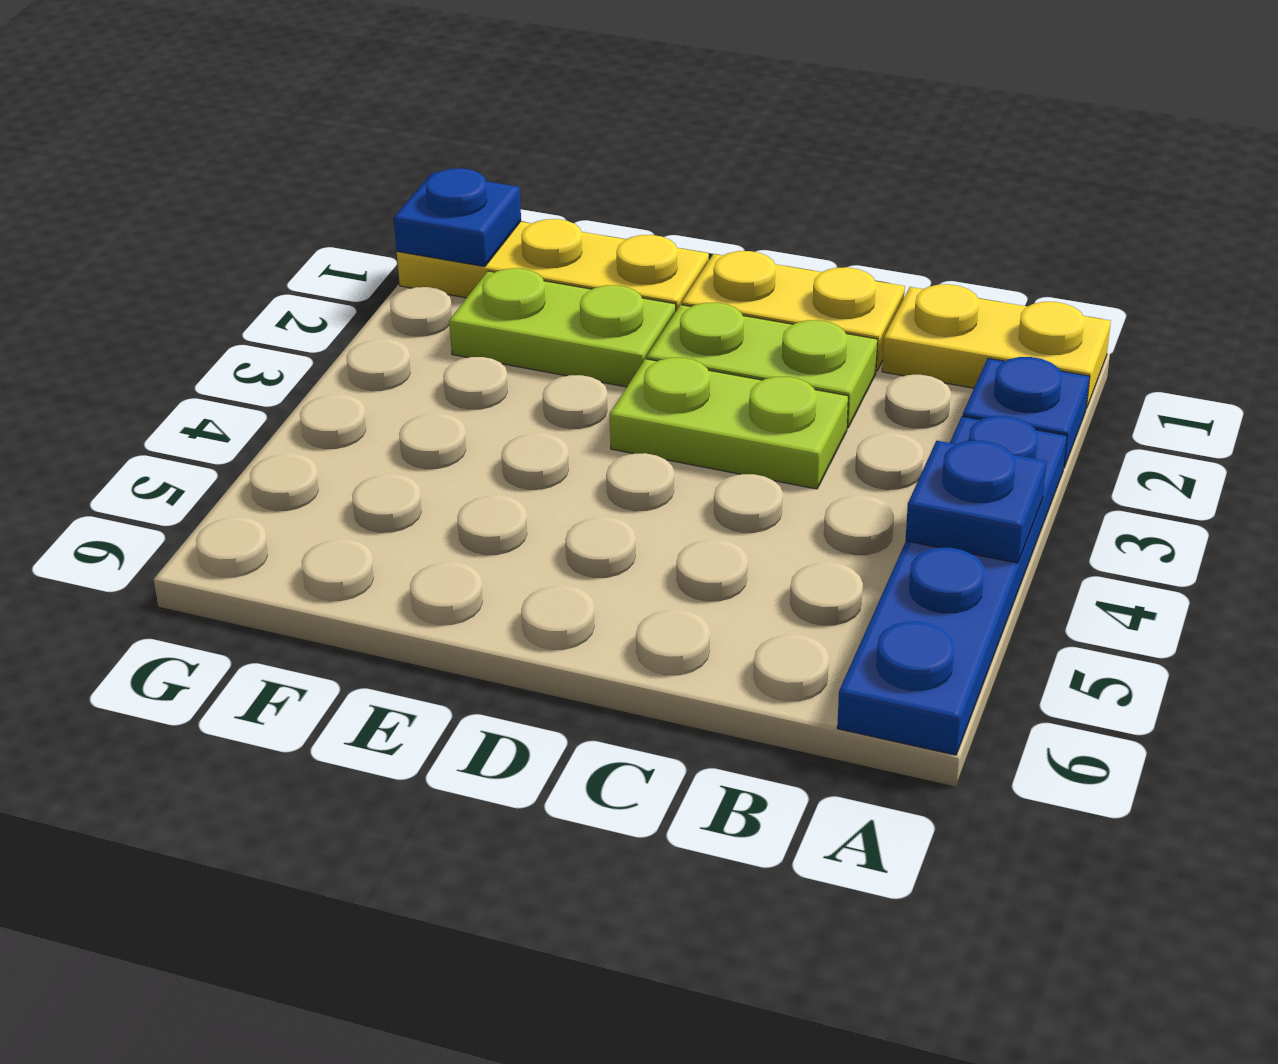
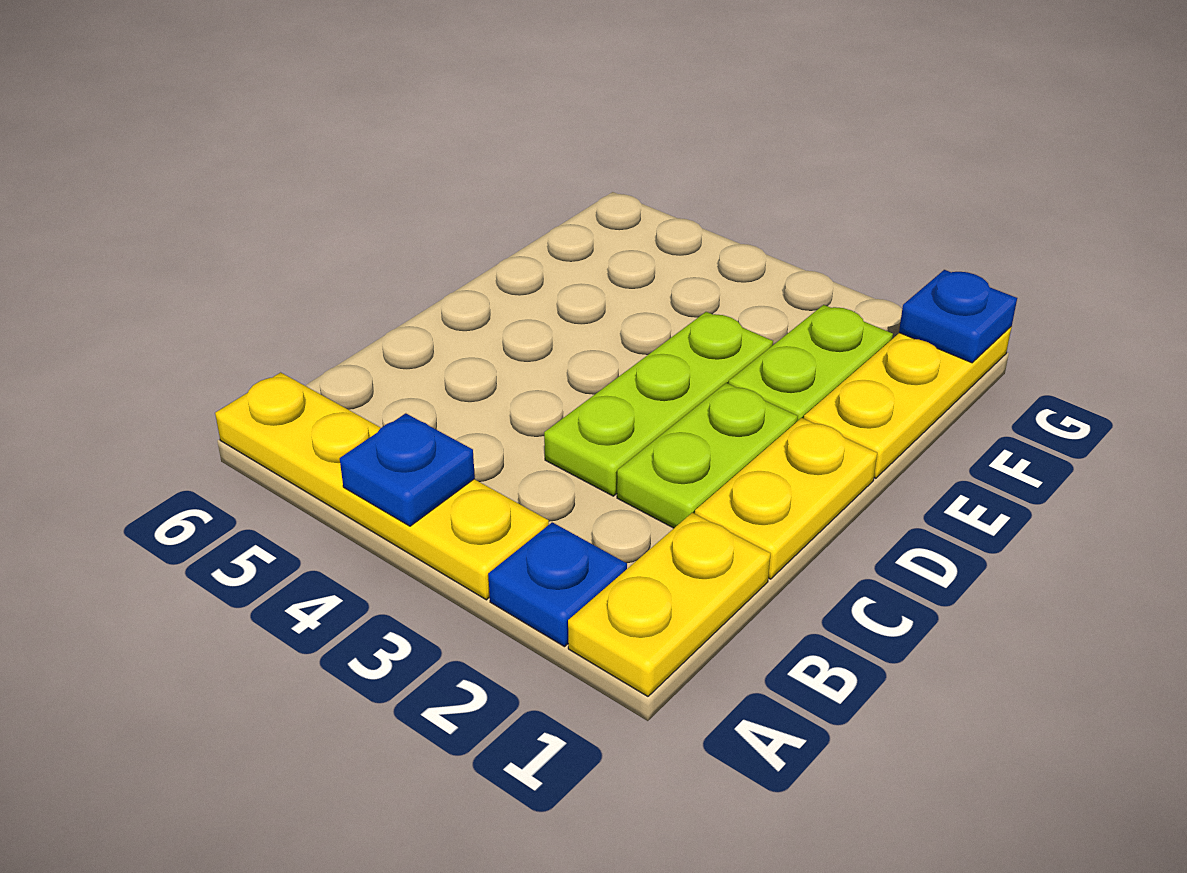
blue plate A3:A6 level 1 -> yellow plate A3:A6 level 1
lime plate C3:D3 level 1 -> lime plate C3:E3 level 1

